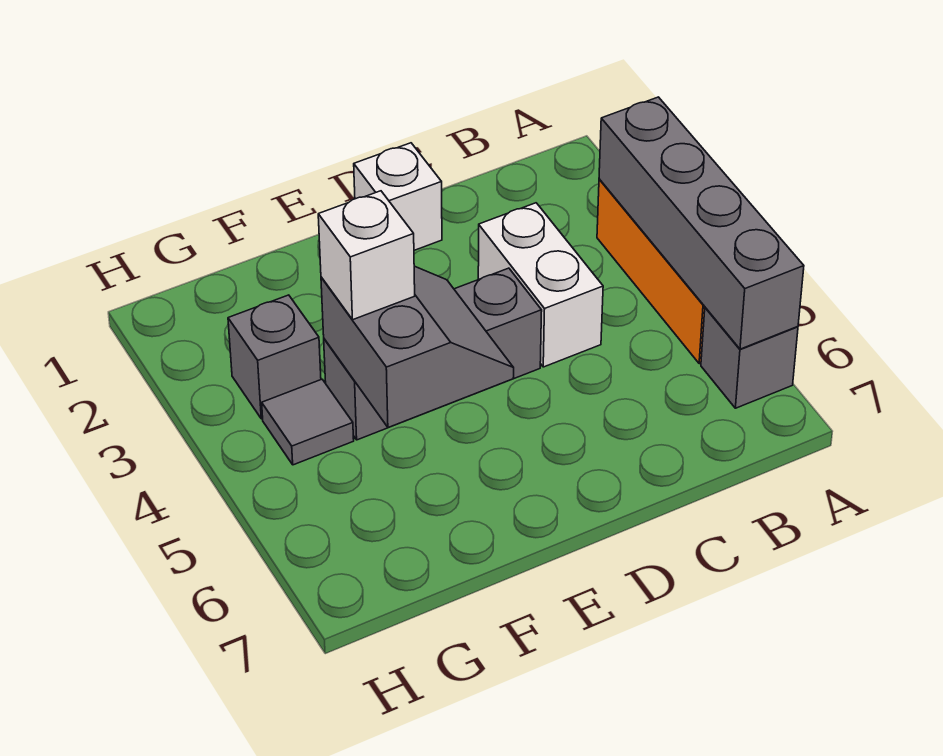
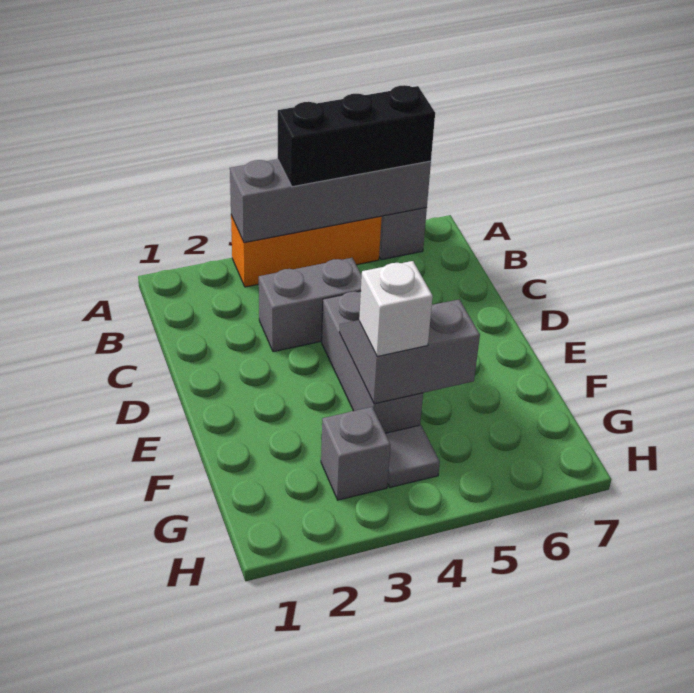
none -> black brick A4:A6 level 3
white brick C3:C4 level 1 -> grey brick C3:C4 level 1
white brick D1 level 1 -> none

